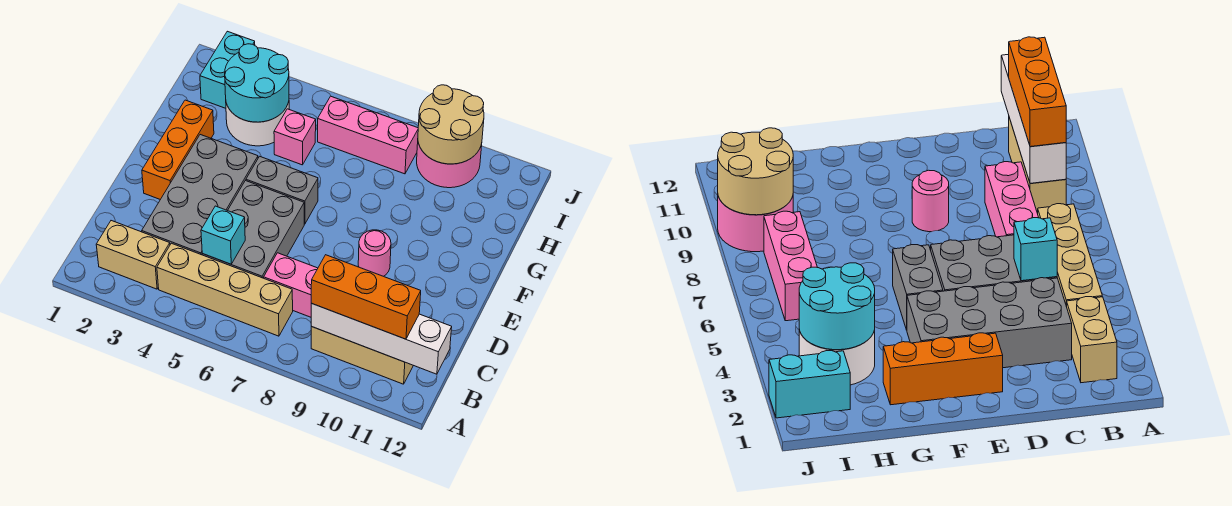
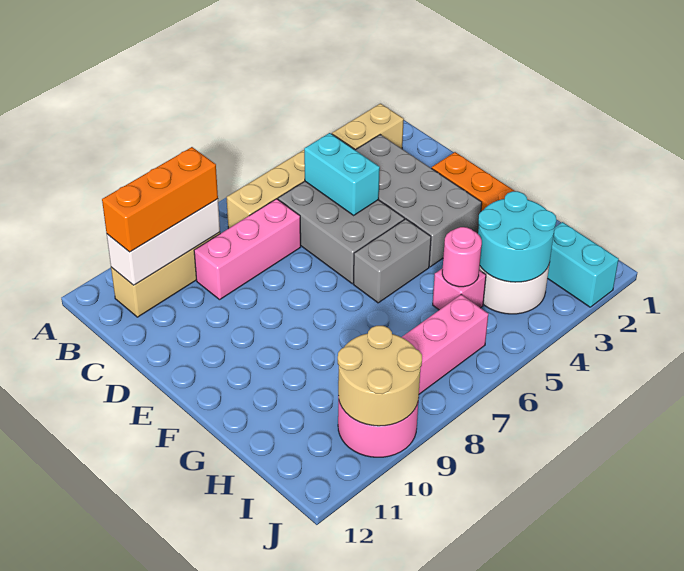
white brick B9:B12 level 2 -> white brick B9:B11 level 2
cyan brick C5 level 2 -> cyan brick C5:D5 level 2
pink round brick E9 level 1 -> pink round brick H5 level 2

